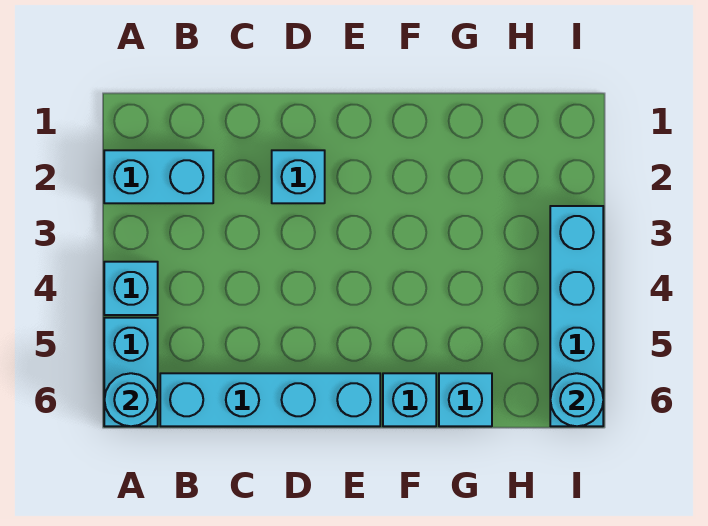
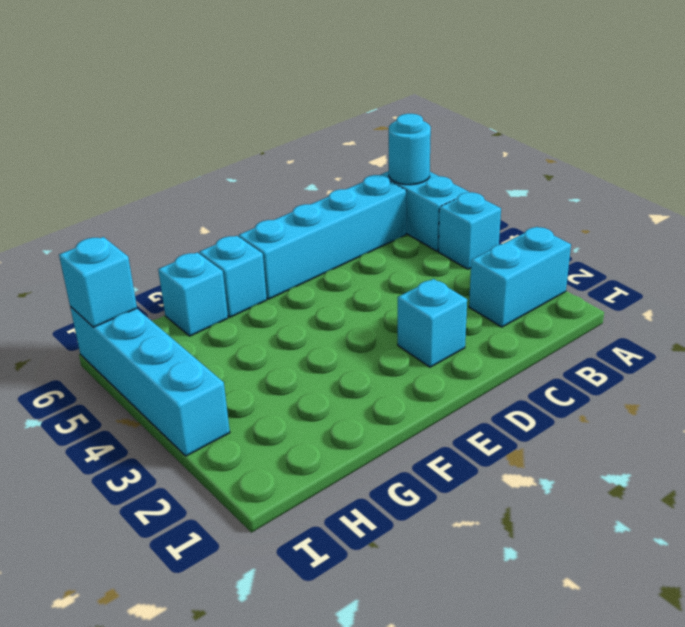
cyan round brick I6 level 2 -> cyan brick I6 level 2

